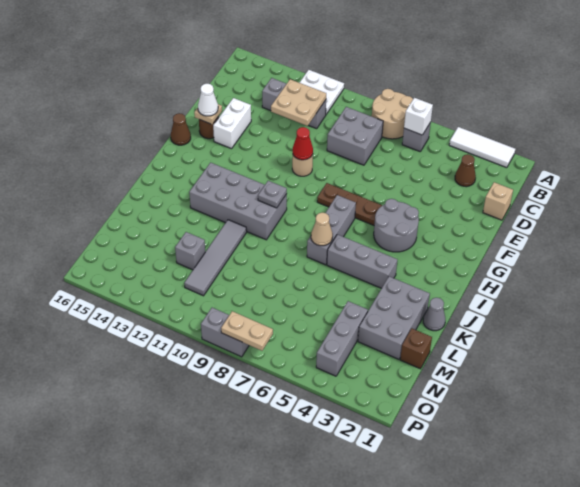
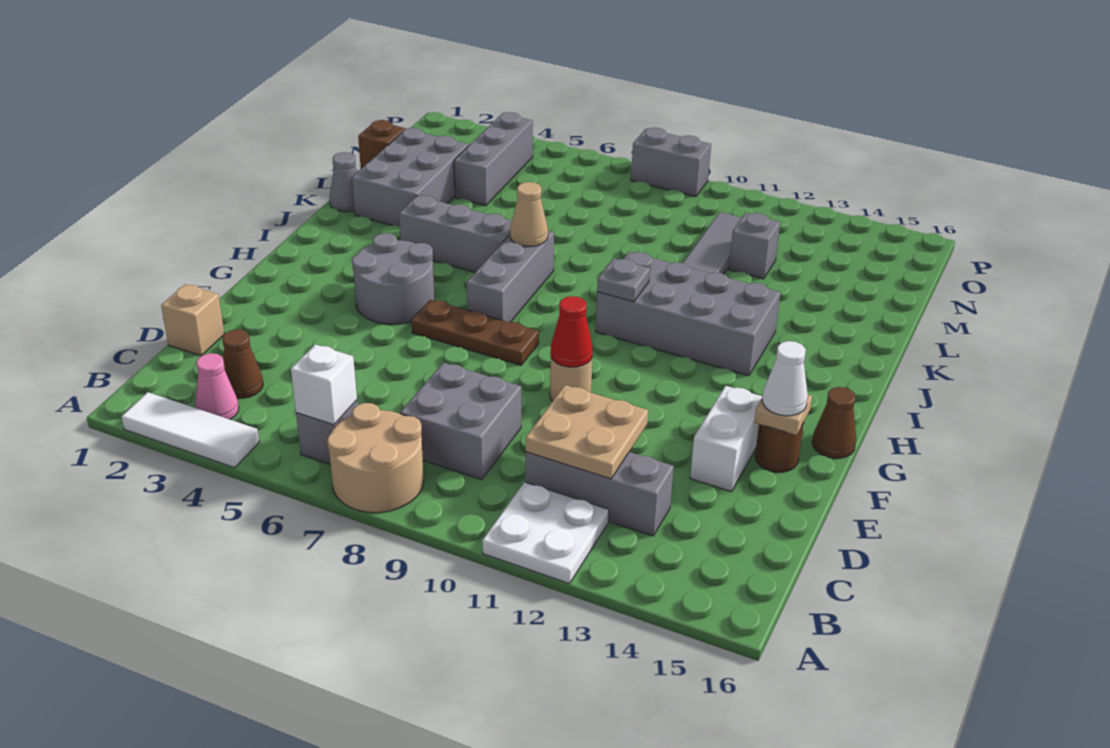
none -> pink cone B3 level 1
tan plate P7:P8 level 2 -> none

